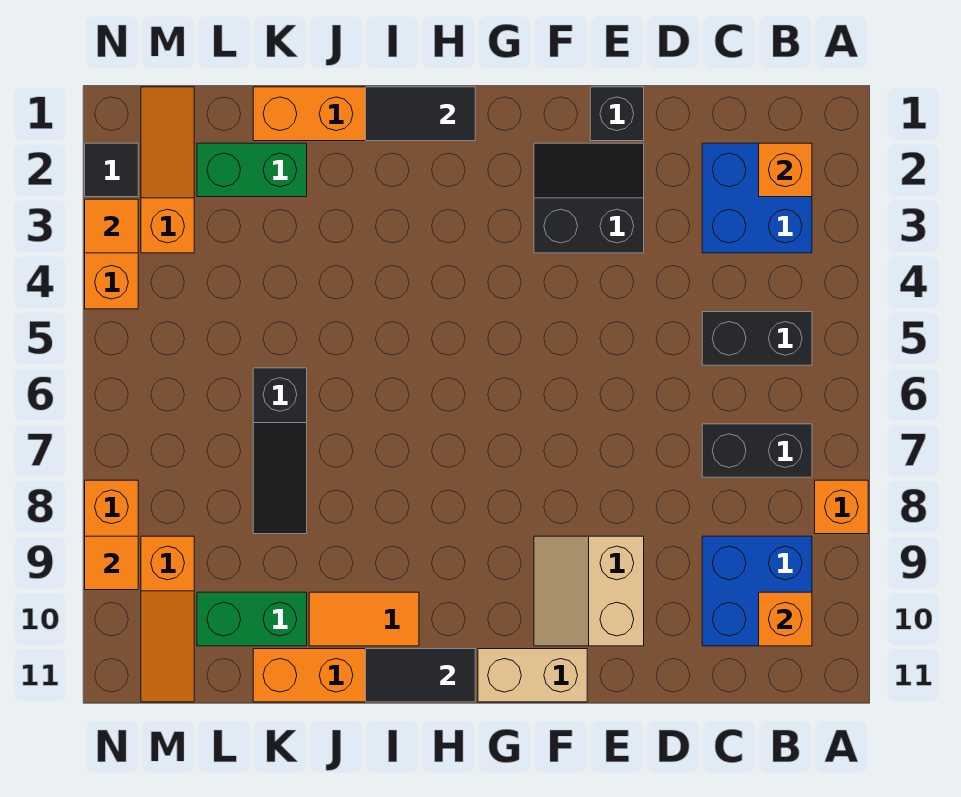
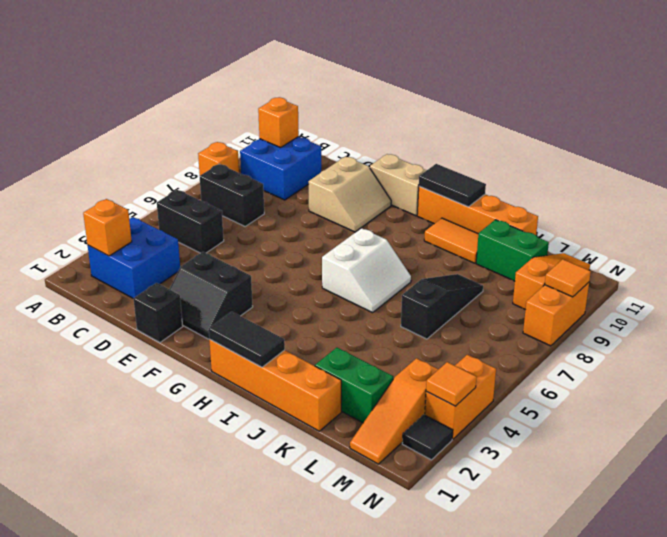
none -> white slope H6:I7 level 1 top H

